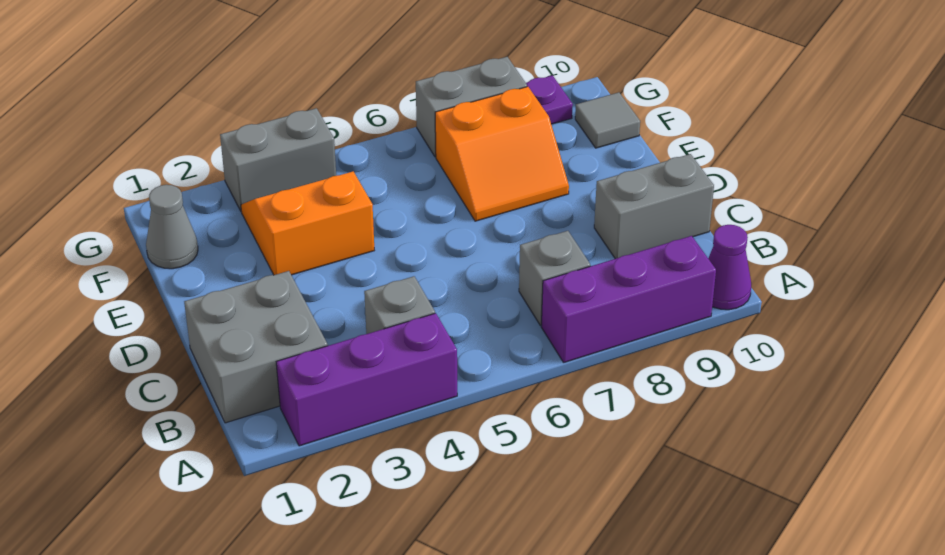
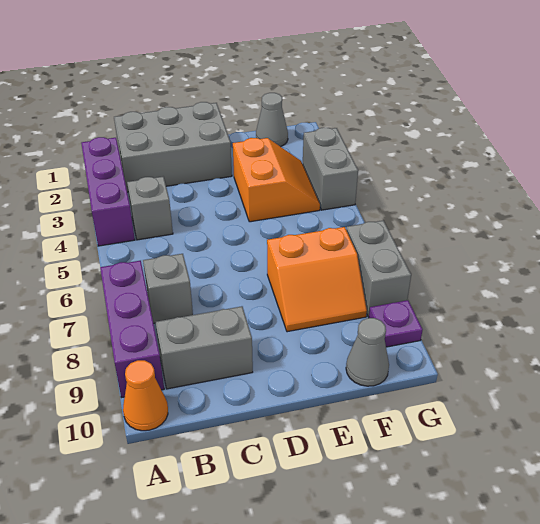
purple cone A10 level 1 -> orange cone A10 level 1
grey brick B1:C2 level 1 -> grey brick B1:D2 level 1
grey brick C9:C10 level 1 -> grey brick B9:C9 level 1
orange slope E7:F8 level 1 top F -> orange slope E7:F8 level 1 top 7
grey tile F10 level 1 -> grey cone F10 level 1

